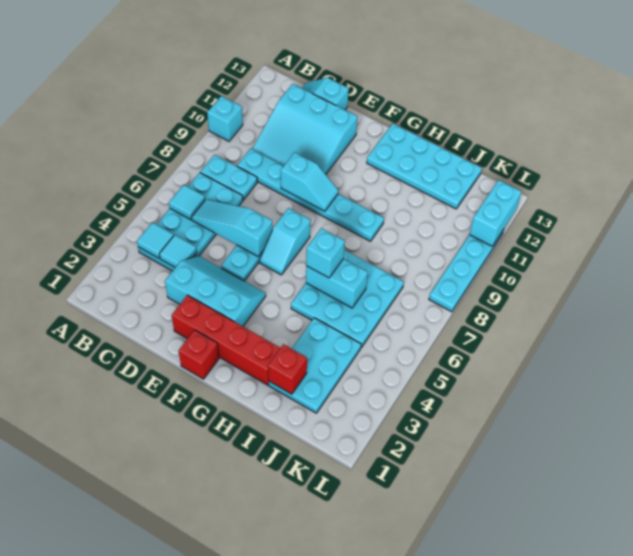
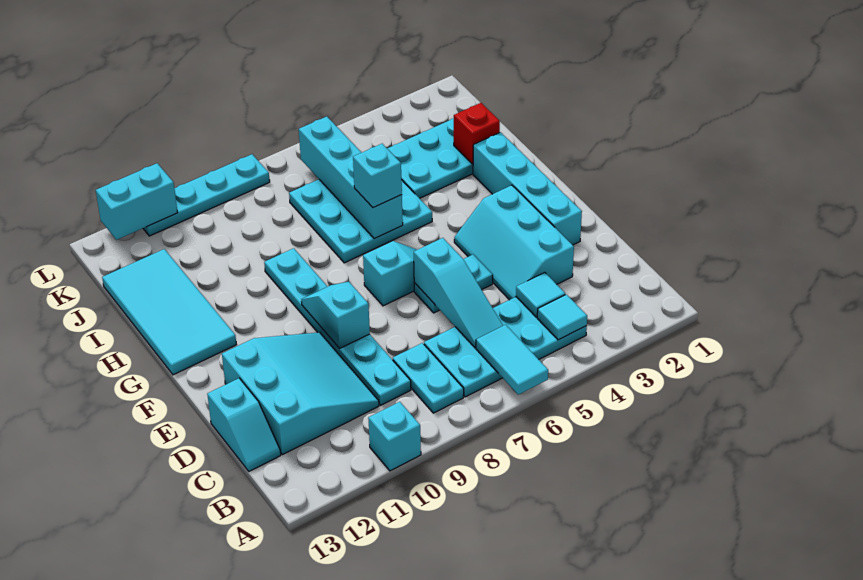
cyan tile B6 level 2 -> cyan tile A6:B6 level 2
red brick E2:H2 level 1 -> cyan brick E2:H2 level 1
red brick F1 level 1 -> none
cyan plate G12:J13 level 1 -> cyan tile G12:J13 level 1
cyan brick H6:I6 level 2 -> cyan brick H6:K6 level 2

